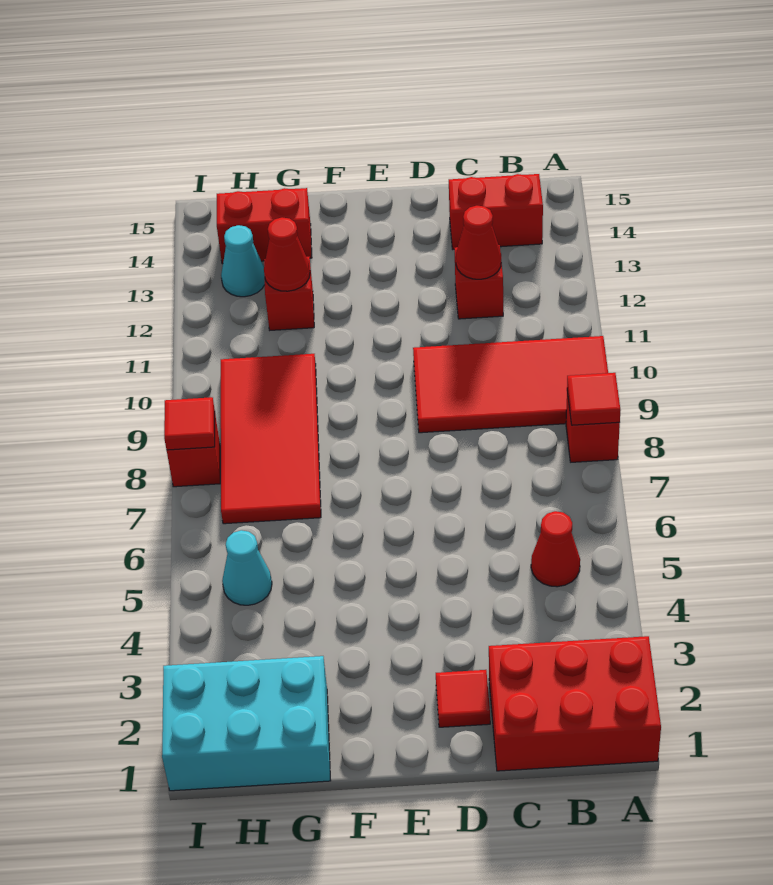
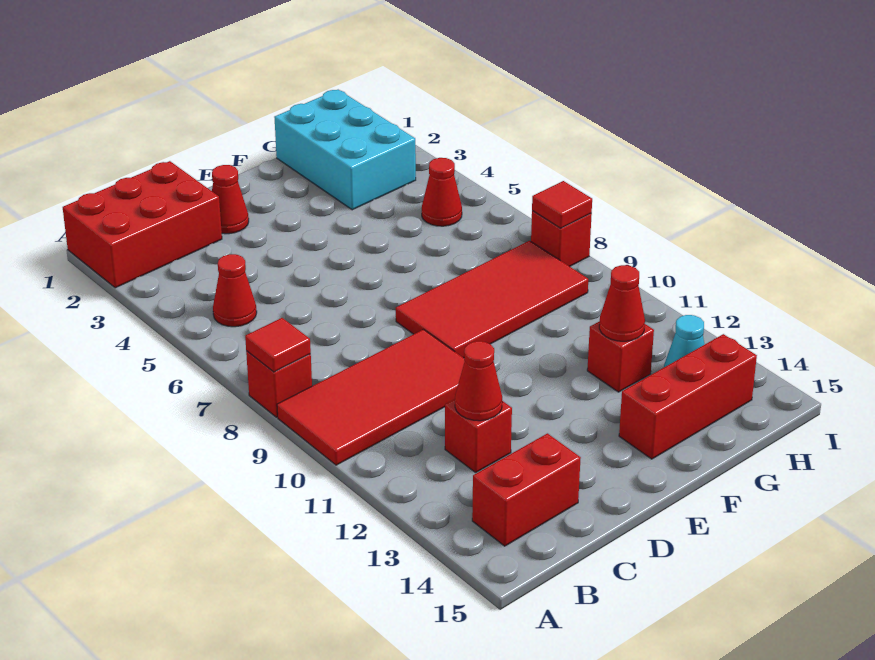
red tile D2 level 1 -> red cone D2 level 1
cyan brick G1:I2 level 1 -> cyan brick G1:H3 level 1
red tile G7:H10 level 1 -> red tile E8:H9 level 1
red brick G14:H14 level 1 -> red brick F14:H14 level 1
cyan cone H5 level 1 -> red cone H5 level 1

